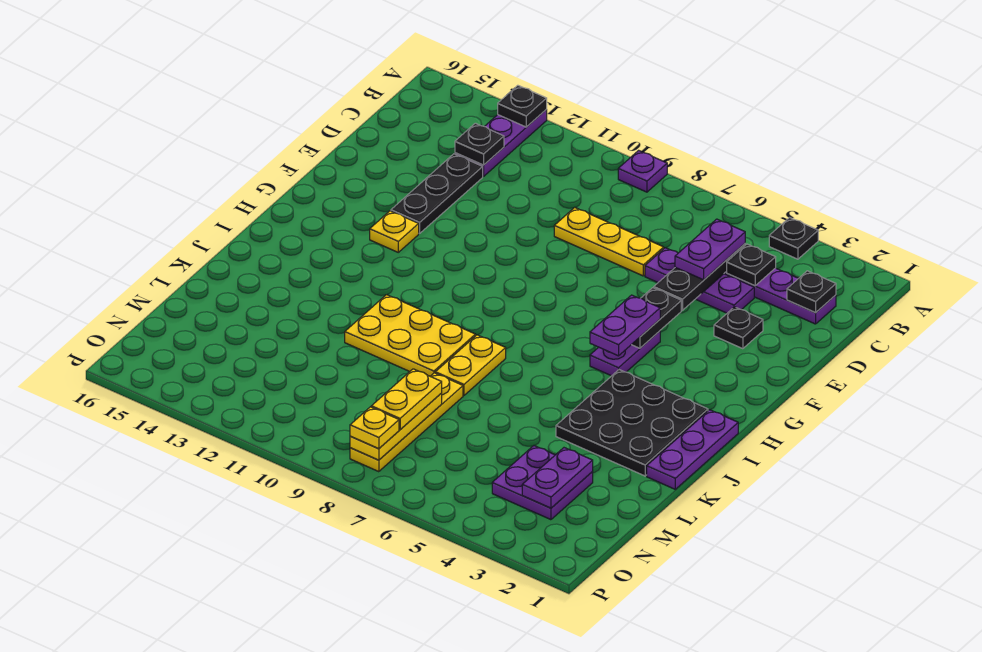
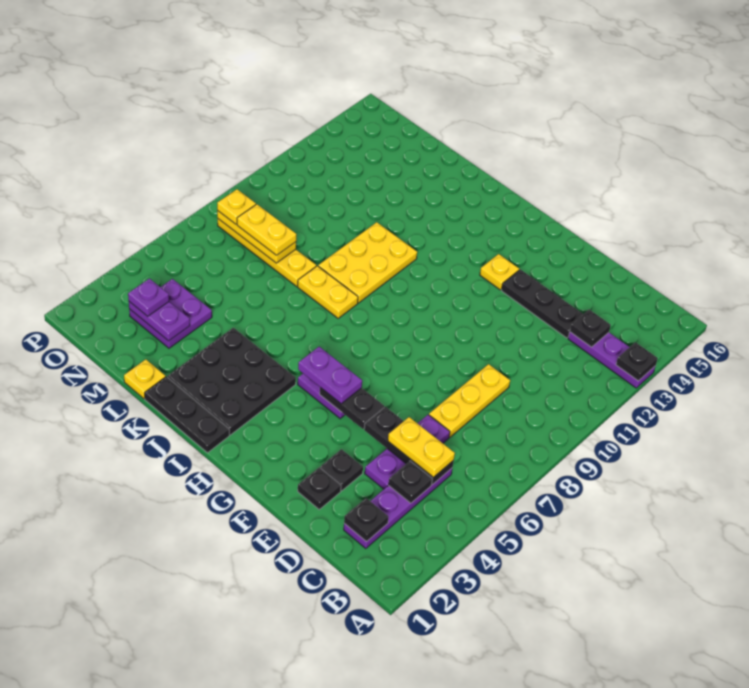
black plate A4 level 1 -> black plate E2 level 1
purple plate A9 level 1 -> purple plate N3 level 3
purple plate C5:D5 level 3 -> yellow plate C5:D5 level 3
purple plate I1:K1 level 1 -> black plate I1:K1 level 1
none -> yellow plate L1 level 1

